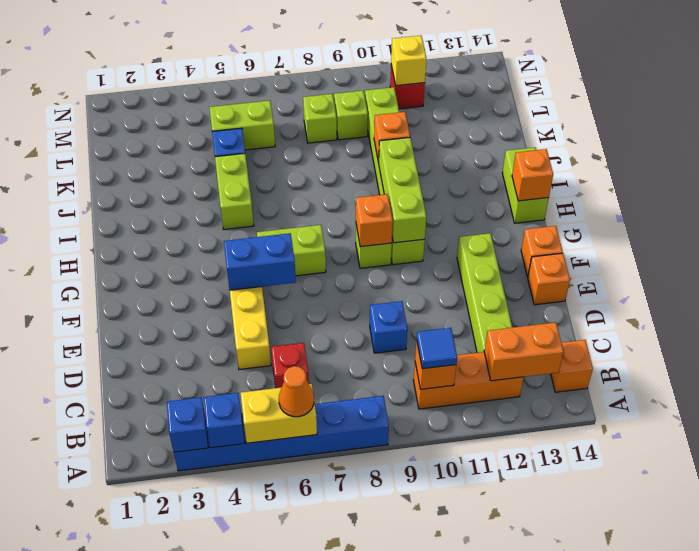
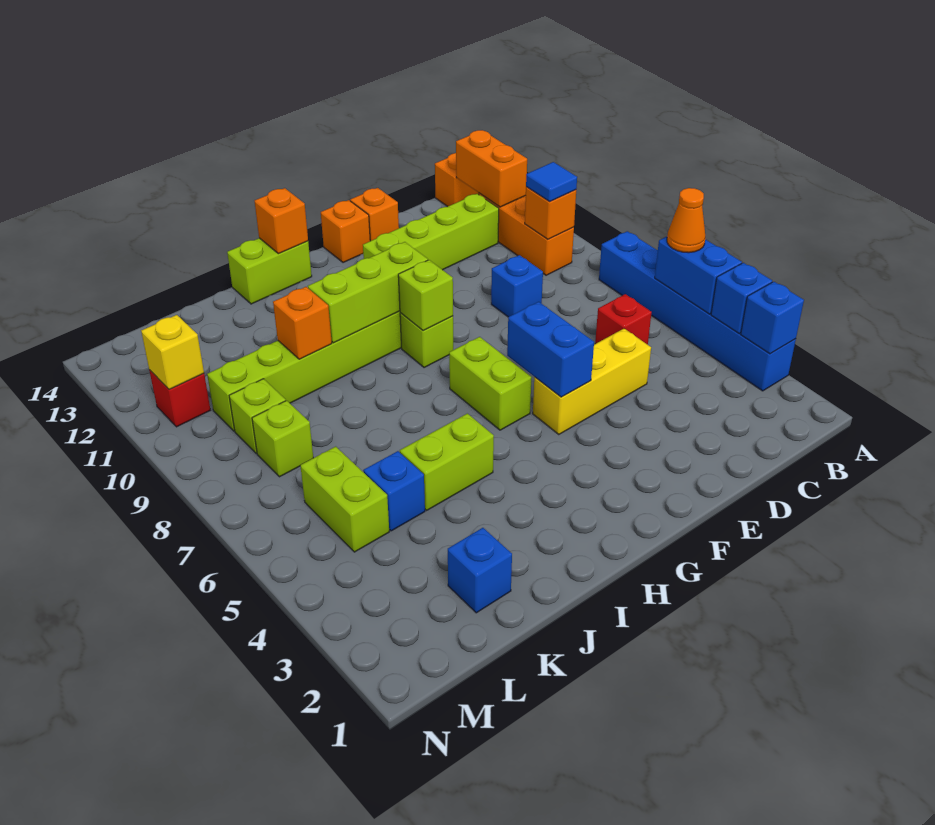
yellow brick A5:A6 level 2 -> blue brick A5:A6 level 2
orange brick G9 level 2 -> lime brick G9 level 2
none -> blue brick K2 level 1

